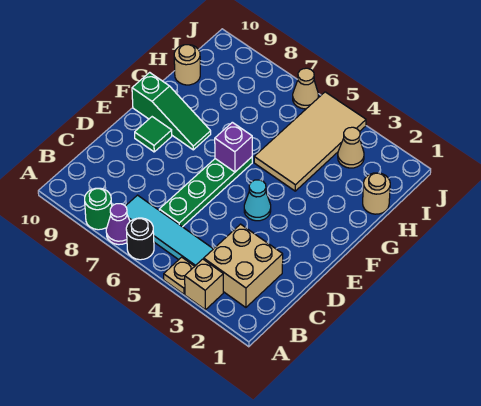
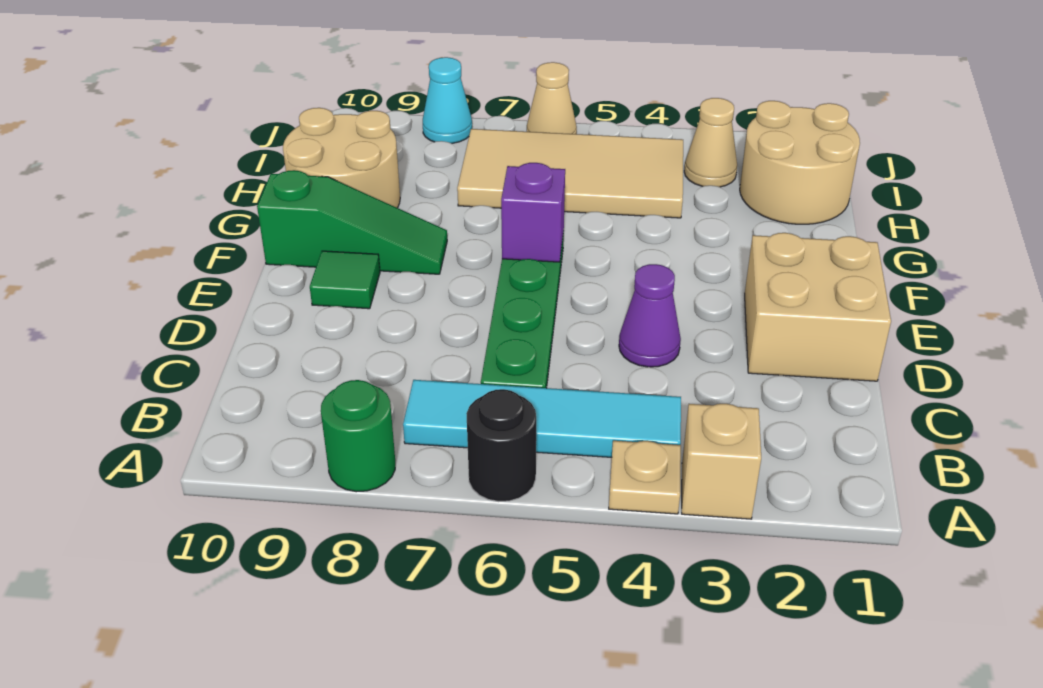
purple cone A7 level 1 -> purple cone D4 level 1
tan brick B2:C3 level 1 -> tan brick D1:E2 level 1
cyan cone E4 level 1 -> cyan cone J8 level 1
tan tile G4:J5 level 1 -> tan tile H4:I7 level 1
tan round brick H1 level 1 -> tan round brick H1:I2 level 1
tan round brick H10 level 1 -> tan round brick G9:H10 level 1

